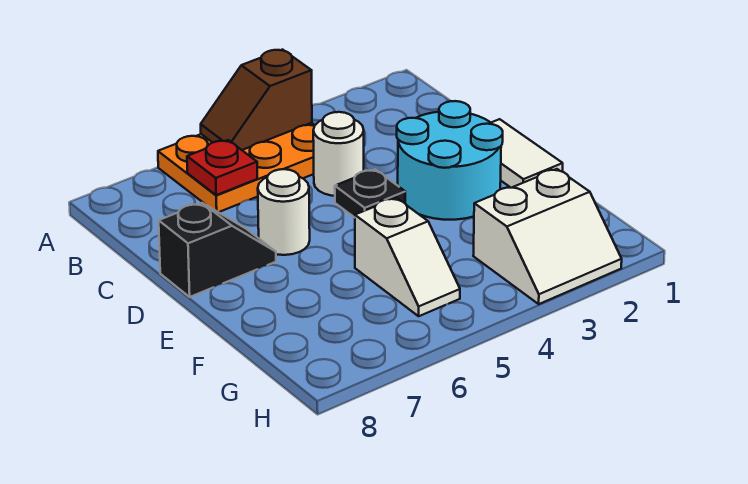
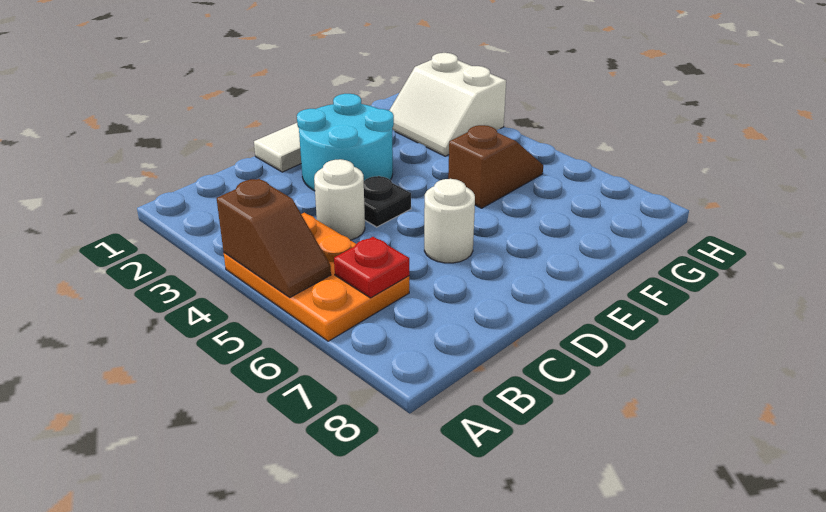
black slope D7:D8 level 1 top 8 -> none
white slope F5:G5 level 1 top F -> brown slope F5:G5 level 1 top F
white slope G2:H3 level 1 top G -> white slope G2:H3 level 1 top H

